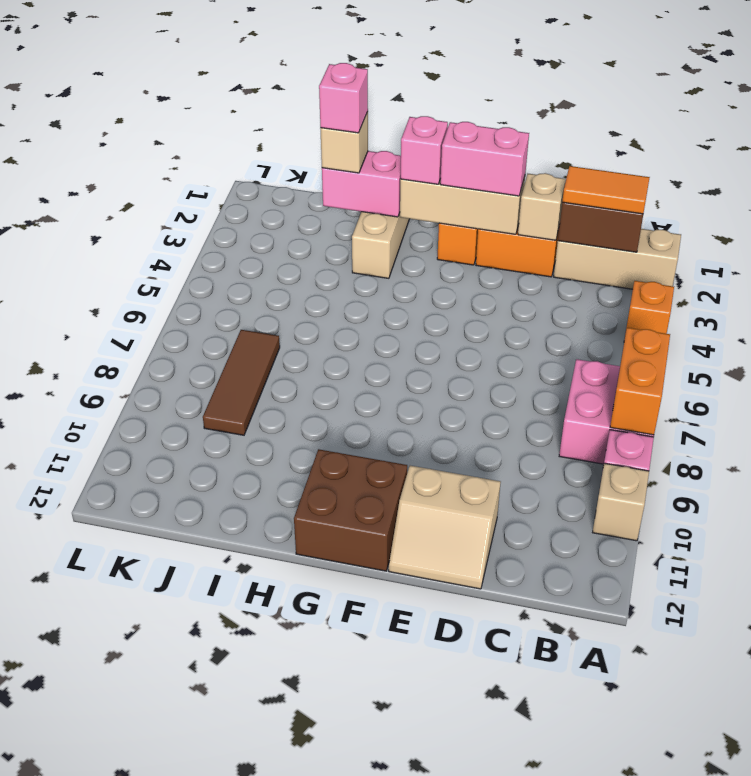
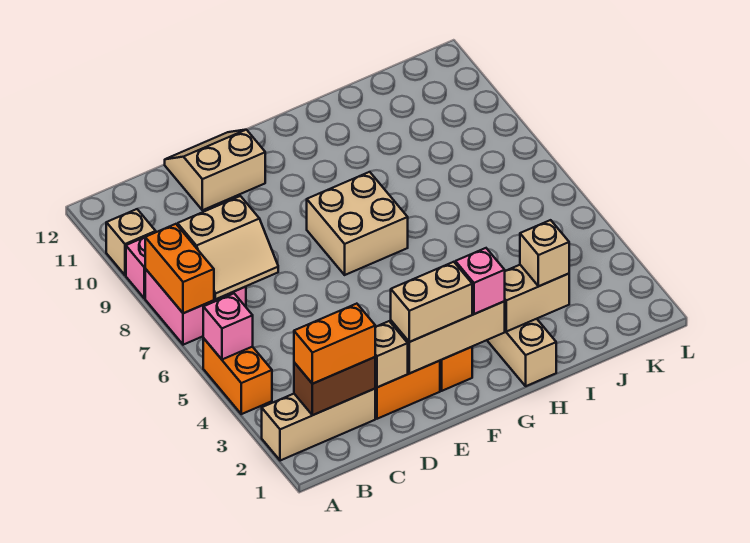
orange brick A4 level 1 -> orange brick A4:A5 level 1
orange tile B2:C2 level 3 -> orange brick B2:C2 level 3
none -> tan slope B7:C8 level 2 top 8
pink brick E2:F2 level 3 -> tan brick E2:F2 level 3
none -> tan brick F7:G8 level 1
brown brick F11:G12 level 1 -> none
pink brick H2:I2 level 2 -> tan brick H2:I2 level 2
pink brick I2 level 4 -> pink brick A5 level 2
brown tile J7:J9 level 1 -> none

